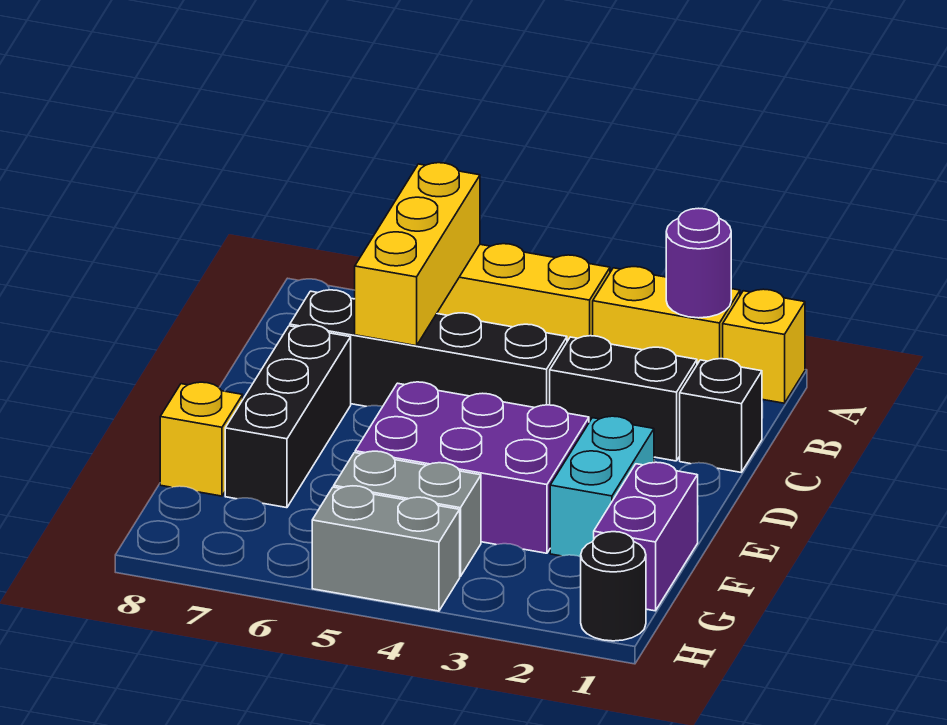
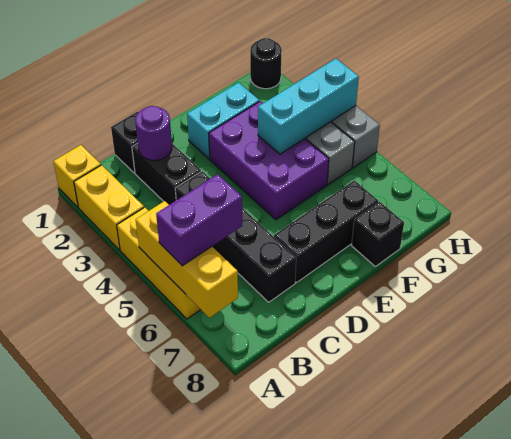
purple round brick A2 level 2 -> purple round brick C2 level 2
yellow brick A6:C6 level 2 -> yellow brick A5:A7 level 2
purple brick F1:G1 level 1 -> purple brick A6:B6 level 3
none -> cyan brick F4:H4 level 2
yellow brick F8 level 1 -> black brick F8 level 1

